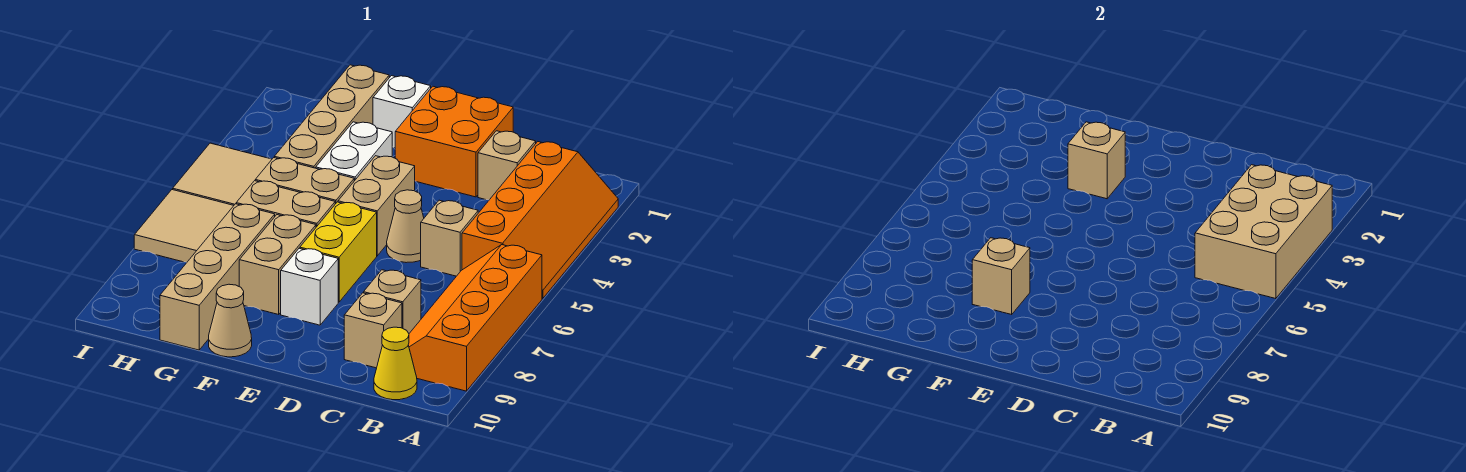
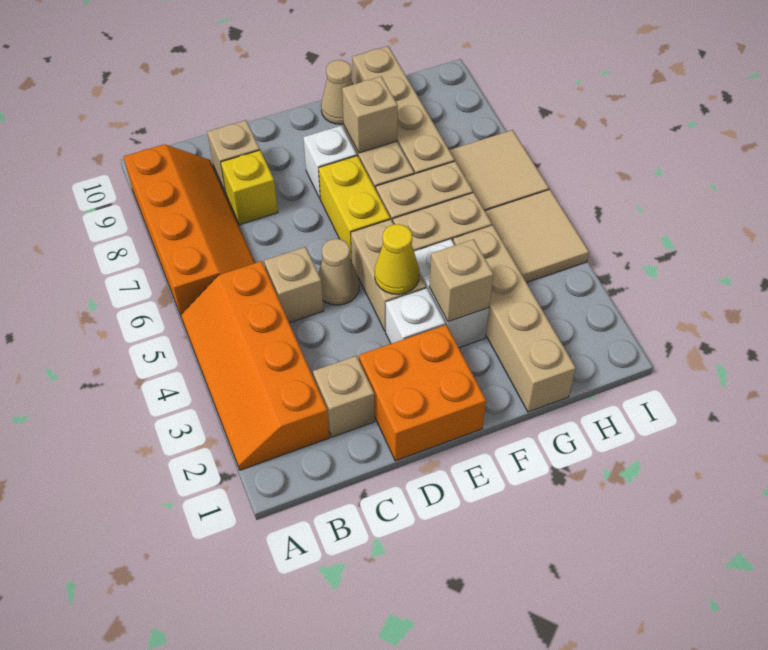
tan brick A3:B5 level 2 -> none
yellow cone B10 level 1 -> yellow cone E4 level 2
tan brick C8 level 1 -> yellow brick C8 level 1
white brick F1 level 1 -> white brick E3 level 1

